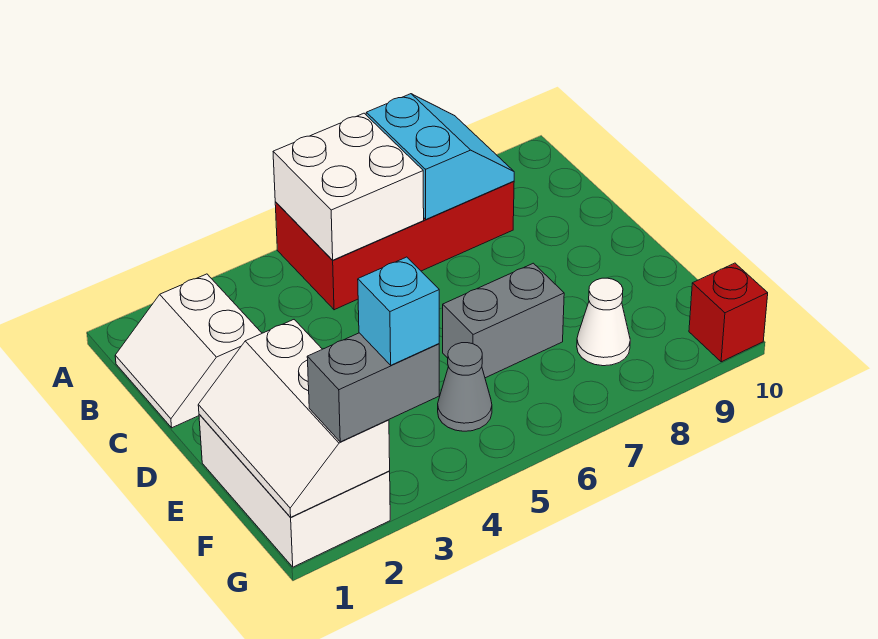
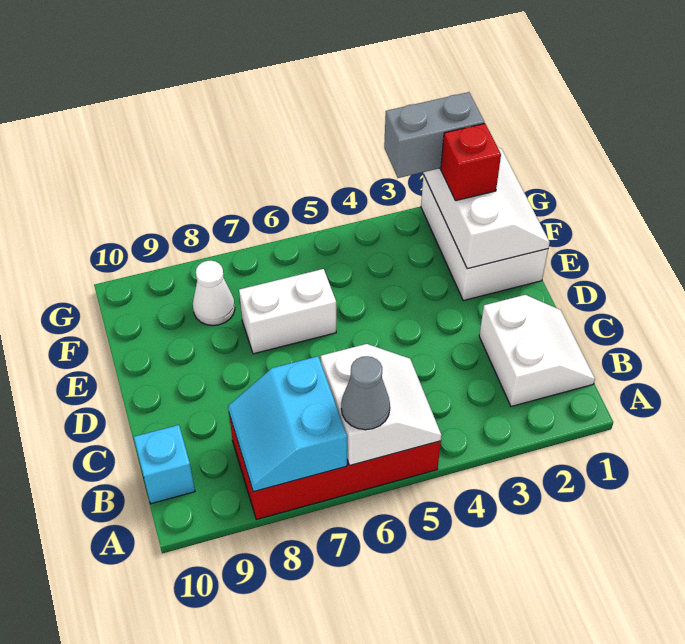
white brick A5:B6 level 2 -> white slope A5:B6 level 2 top 6
grey brick E6:E7 level 1 -> white brick E6:E7 level 1
grey cone F5 level 1 -> grey cone A6 level 3
cyan brick G3 level 4 -> cyan brick B10 level 1
red brick G10 level 1 -> red brick F2 level 3

